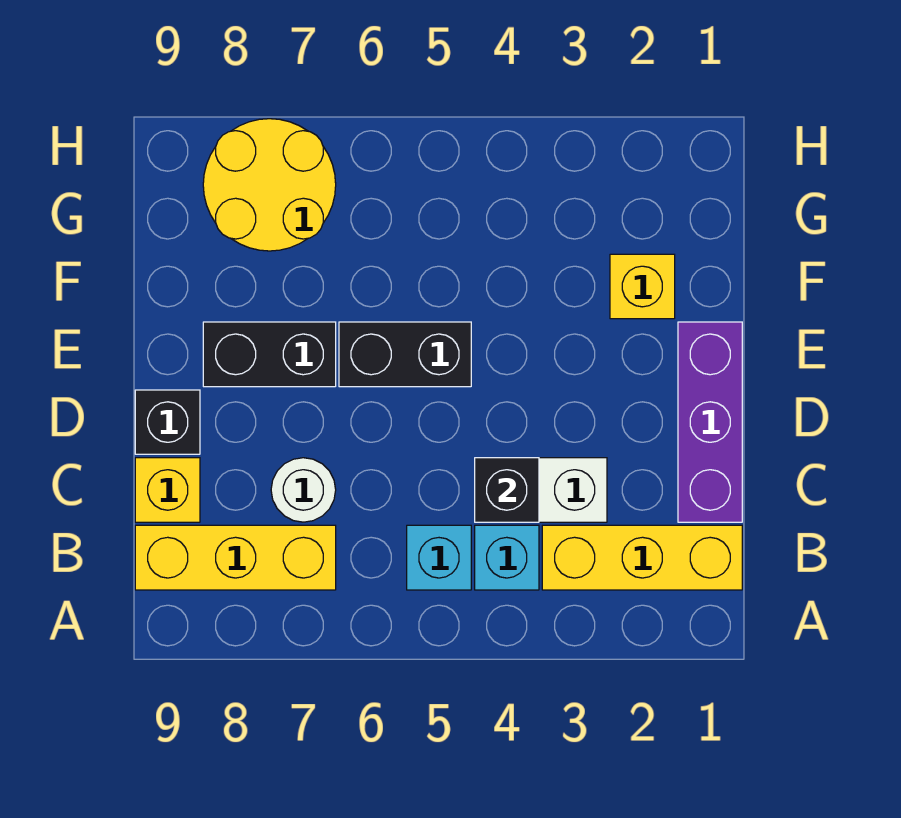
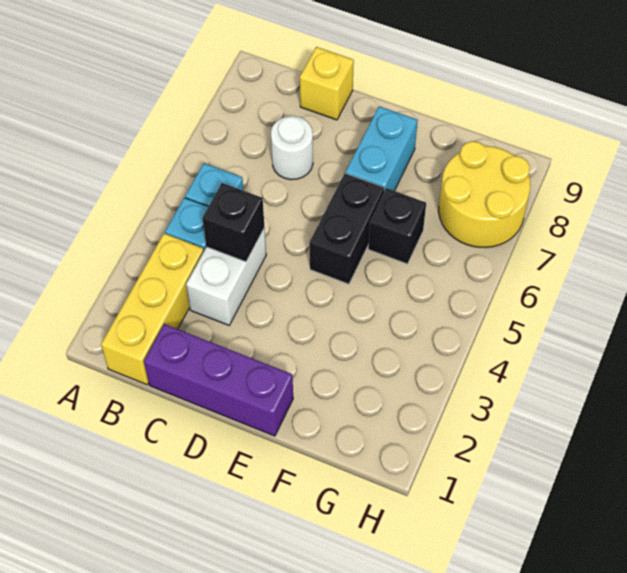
yellow brick B7:B9 level 1 -> none
black brick D9 level 1 -> black brick F6 level 1
black brick E7:E8 level 1 -> cyan brick E7:E8 level 1
yellow brick F2 level 1 -> none

